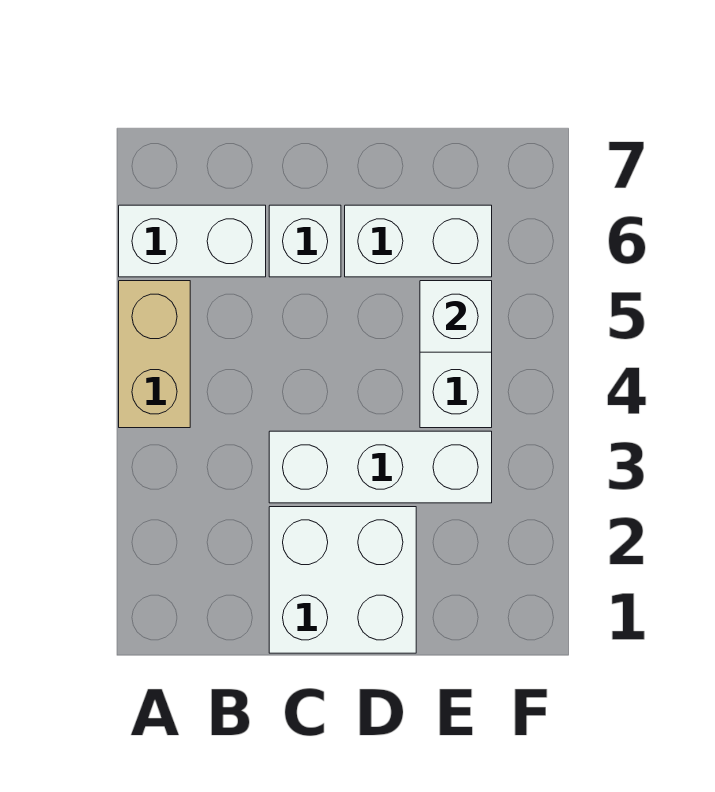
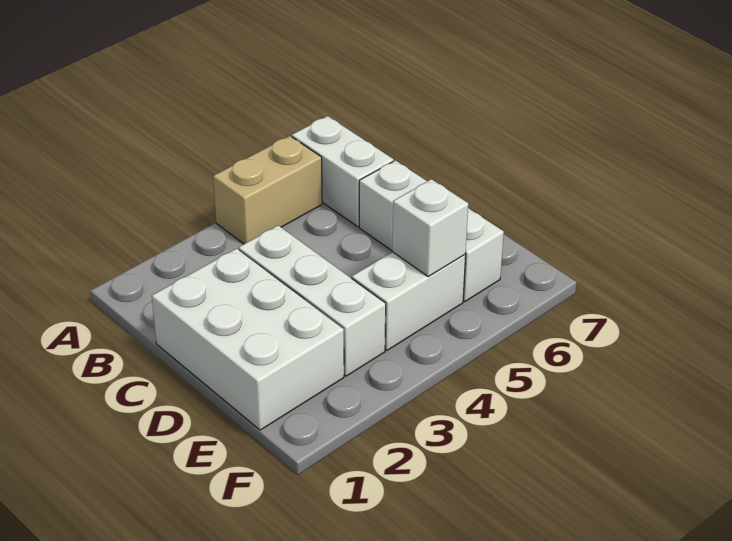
white brick C1:D2 level 1 -> white brick C1:E2 level 1

